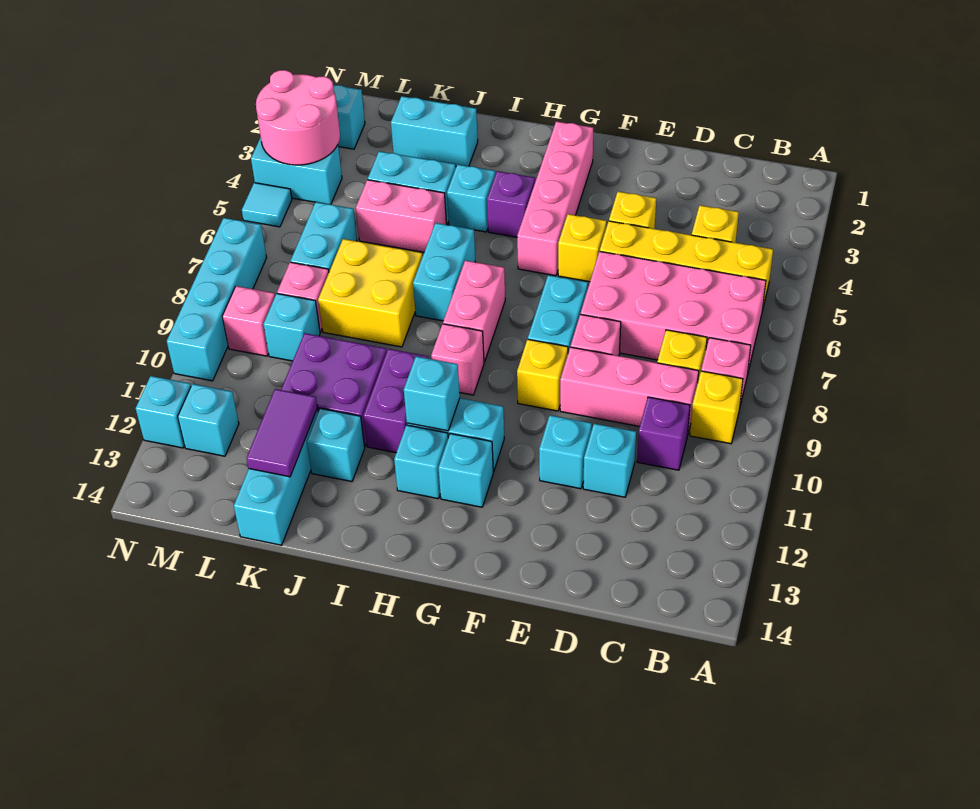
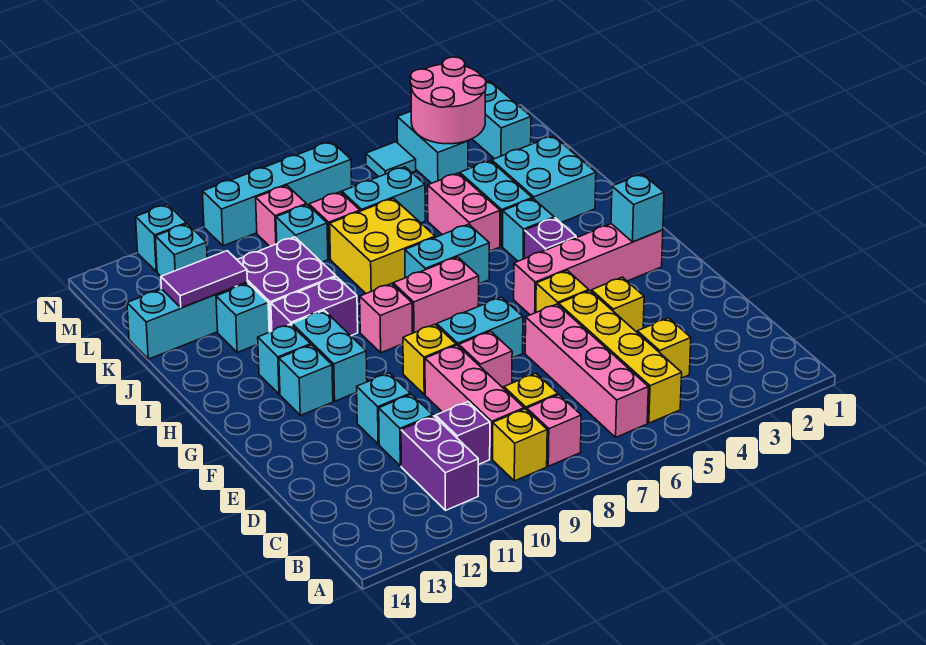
pink brick B6:E7 level 1 -> pink brick B6:E6 level 1
none -> purple brick B11:C11 level 1
cyan brick H11 level 2 -> cyan brick G2 level 2
cyan brick J2:K2 level 1 -> cyan brick J2:K3 level 1

